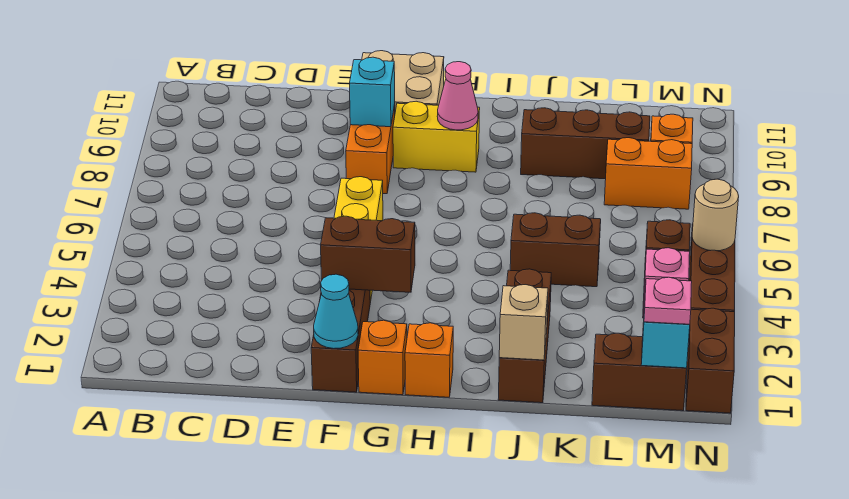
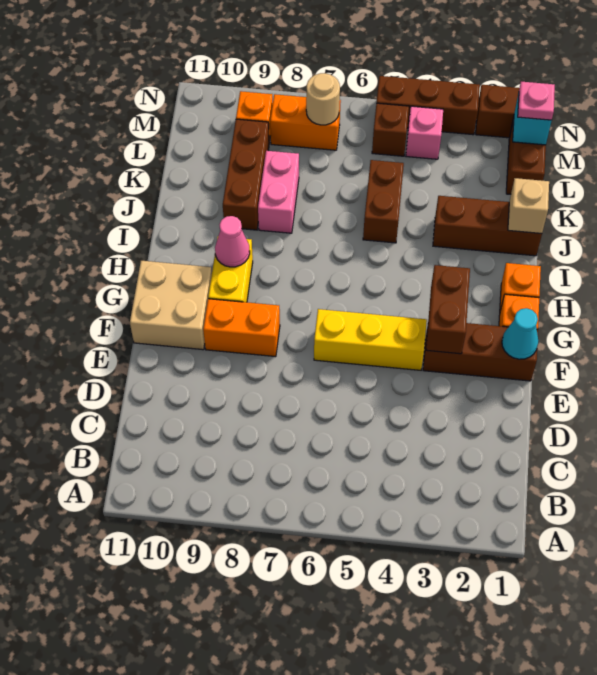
cyan brick F9 level 2 -> none
none -> pink brick J8:K8 level 1
orange brick L8:M8 level 1 -> orange brick M7:M8 level 1
tan round brick N5 level 2 -> tan round brick M7 level 2

